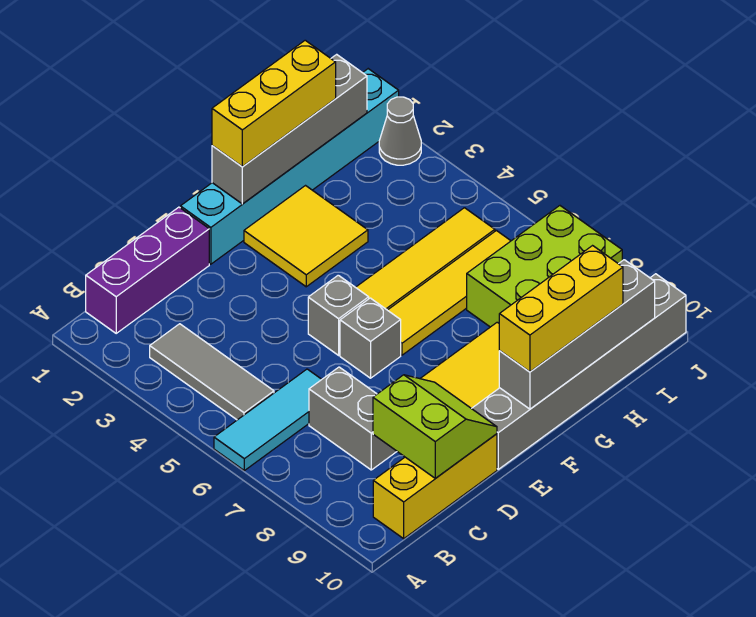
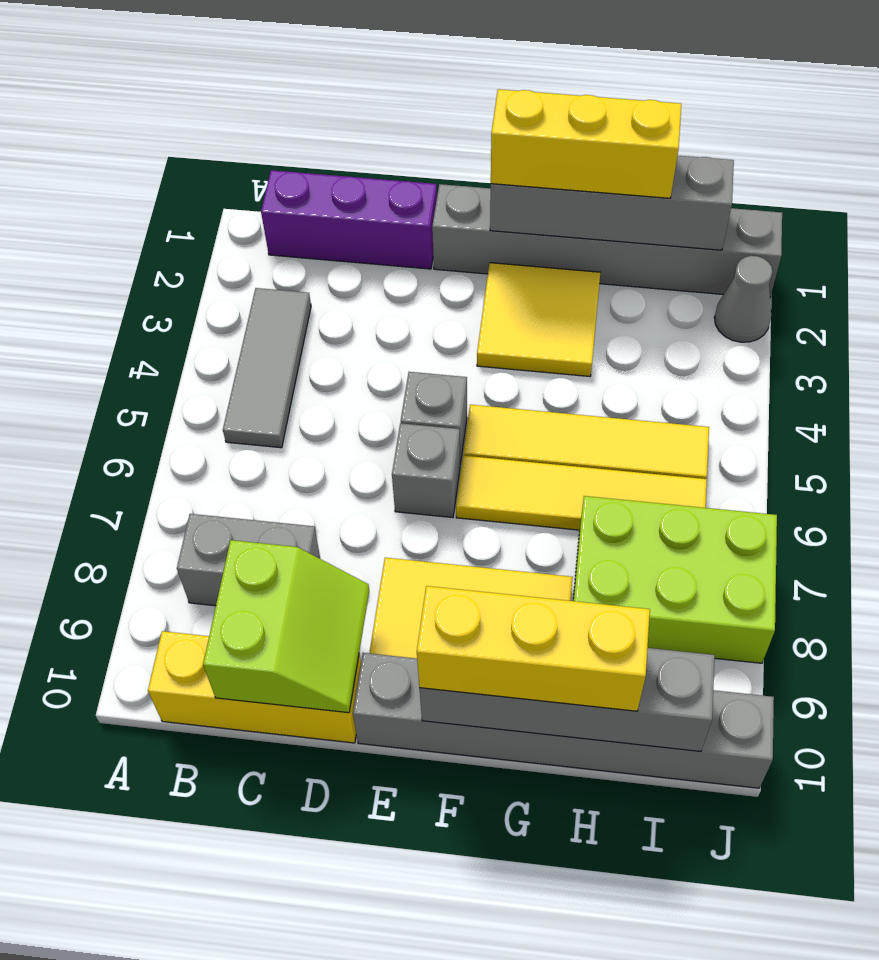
cyan tile A6:C6 level 1 -> none
grey brick C7:C8 level 1 -> grey brick B8:C8 level 1
cyan brick E1:J1 level 1 -> grey brick E1:J1 level 1

